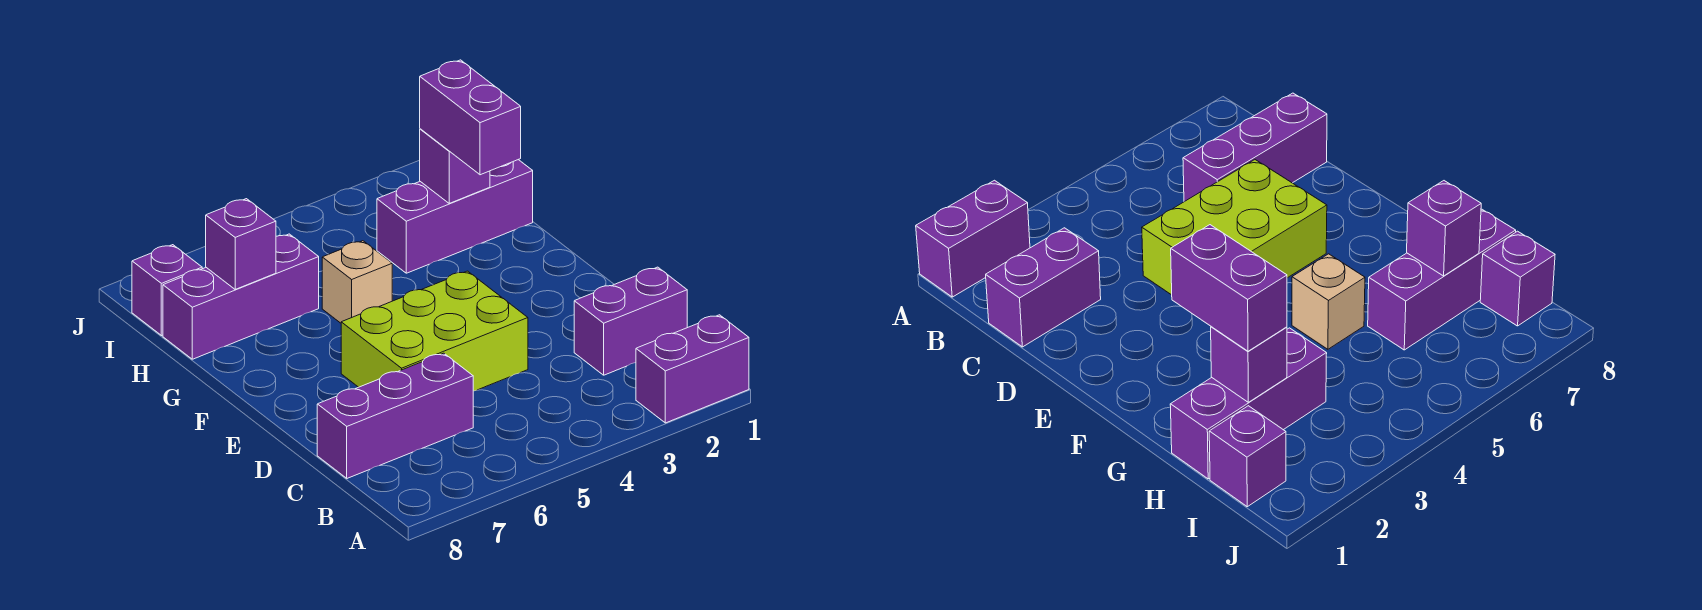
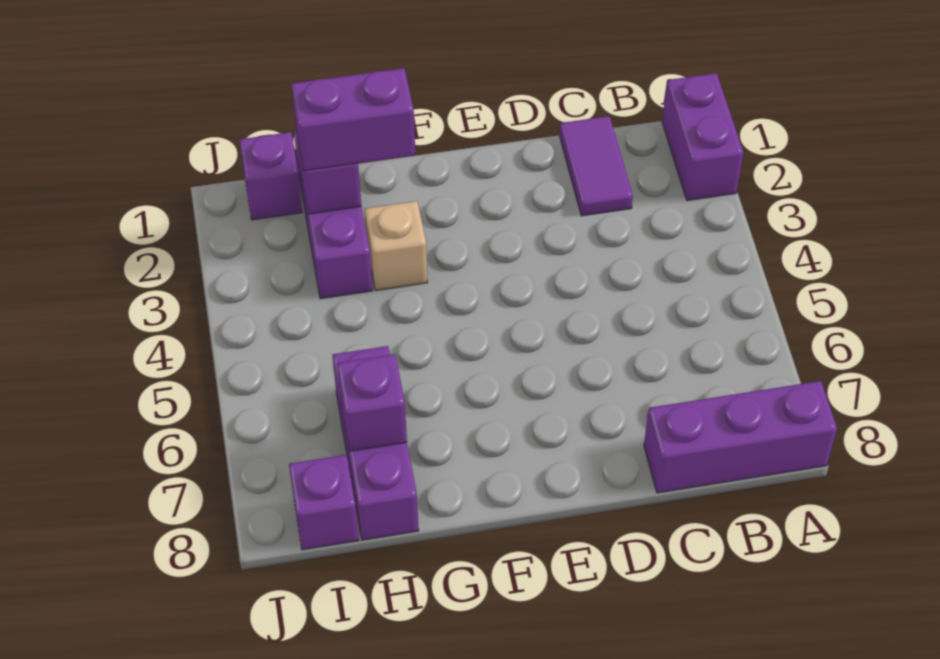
purple brick C1:C2 level 1 -> purple tile C1:C2 level 1
purple brick C6:C8 level 1 -> purple brick A8:C8 level 1
lime brick D4:E6 level 1 -> none
tan brick G5 level 1 -> tan brick G3 level 1

